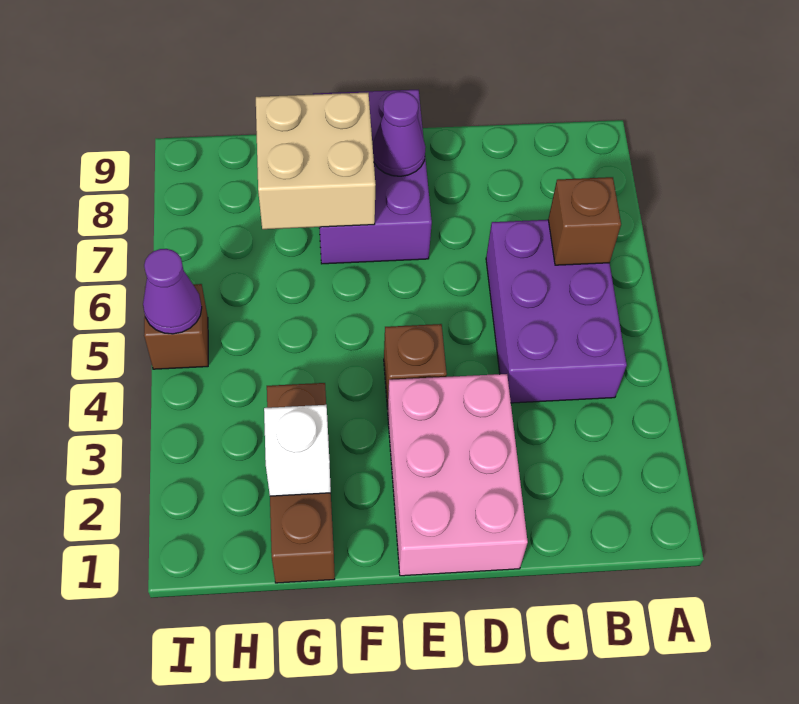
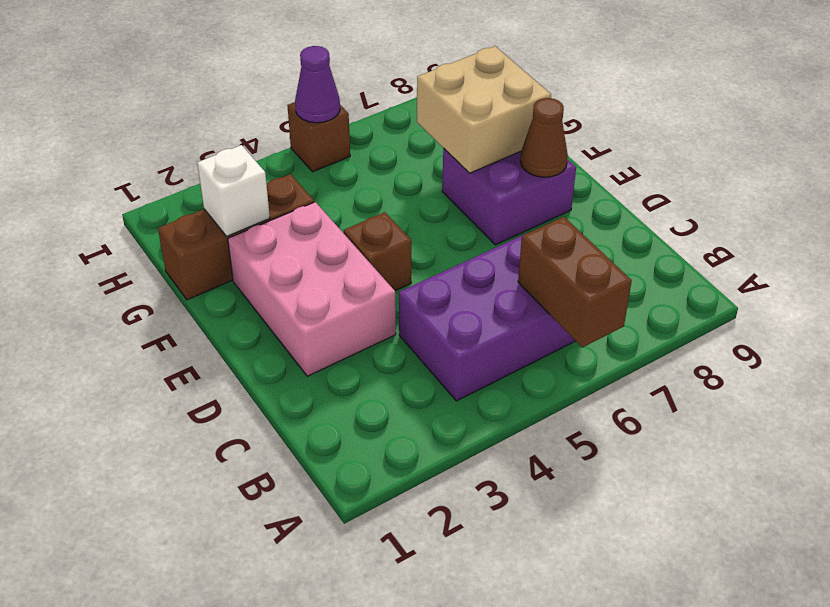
brown brick B6 level 2 -> brown brick A6:B6 level 2
pink brick D1:E3 level 1 -> pink brick D2:F3 level 1
purple brick E7:F9 level 1 -> purple brick E7:F8 level 1
purple cone E8 level 2 -> brown cone E8 level 2

